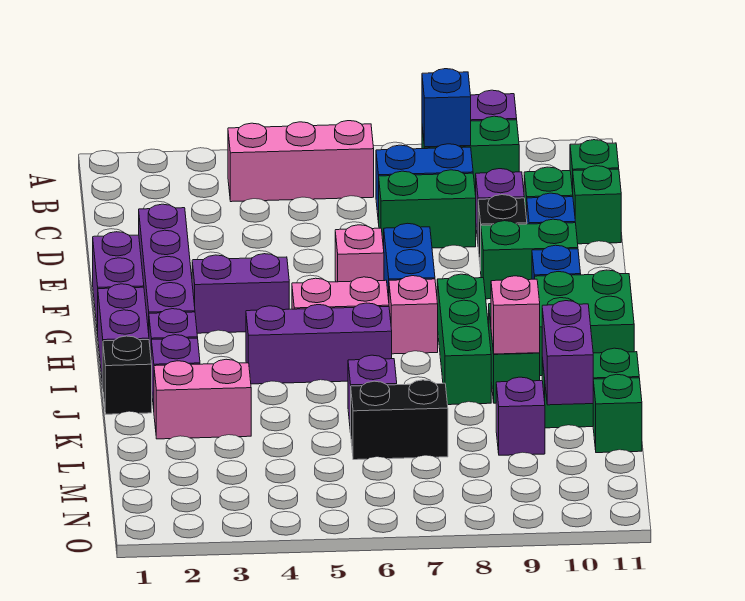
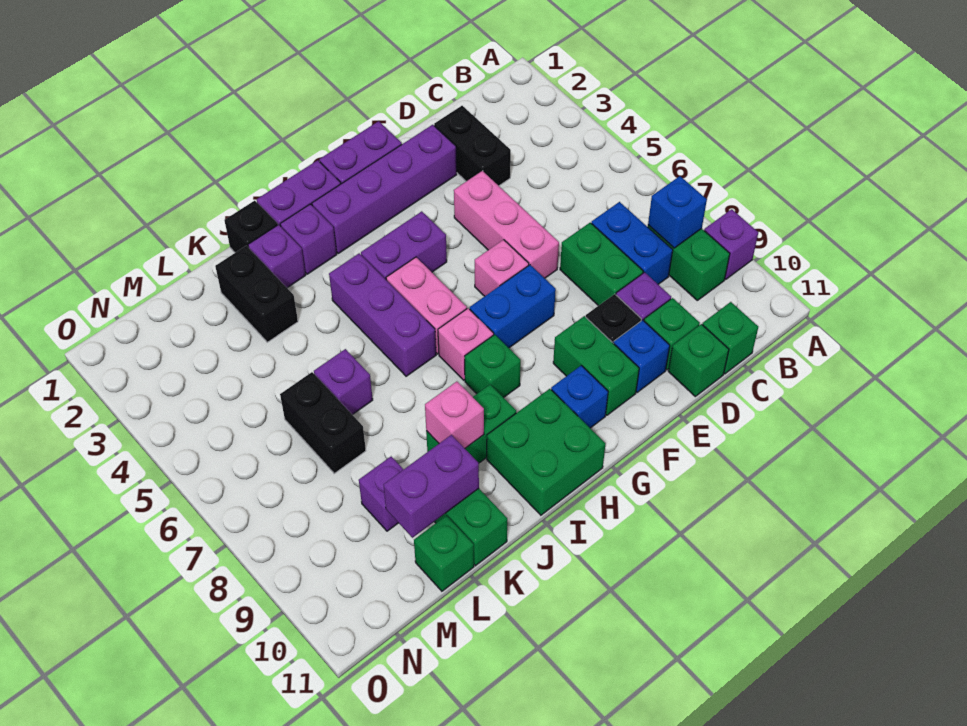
pink brick B4:B6 level 1 -> pink brick E4:E6 level 1
none -> black brick D2:D3 level 1
purple brick G3:G4 level 1 -> purple brick G4:H4 level 1
green brick H8:J8 level 1 -> green brick H8 level 1
pink brick K2:K3 level 1 -> black brick K2:K3 level 1

